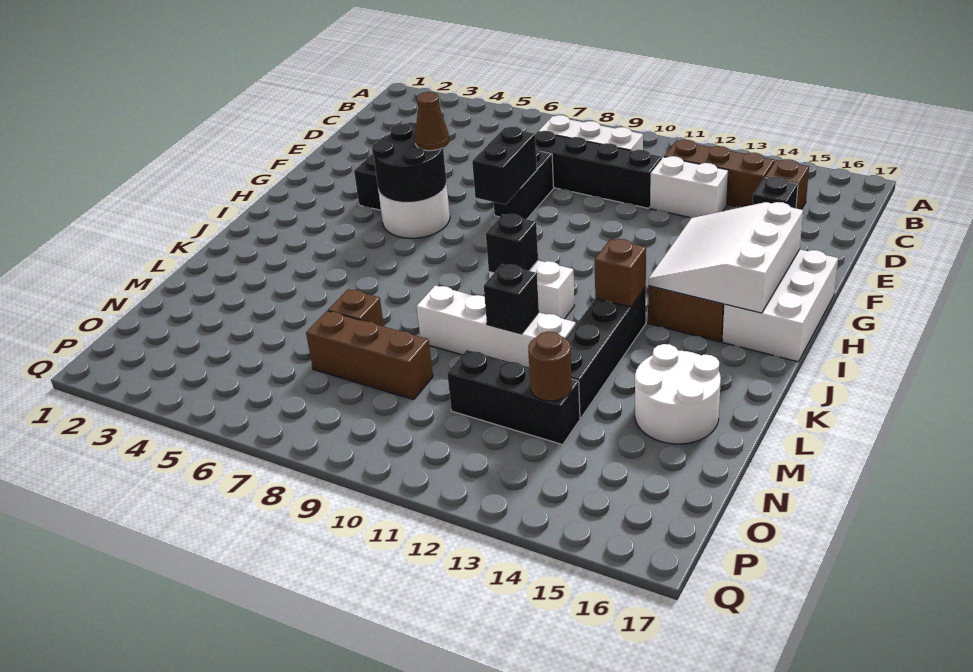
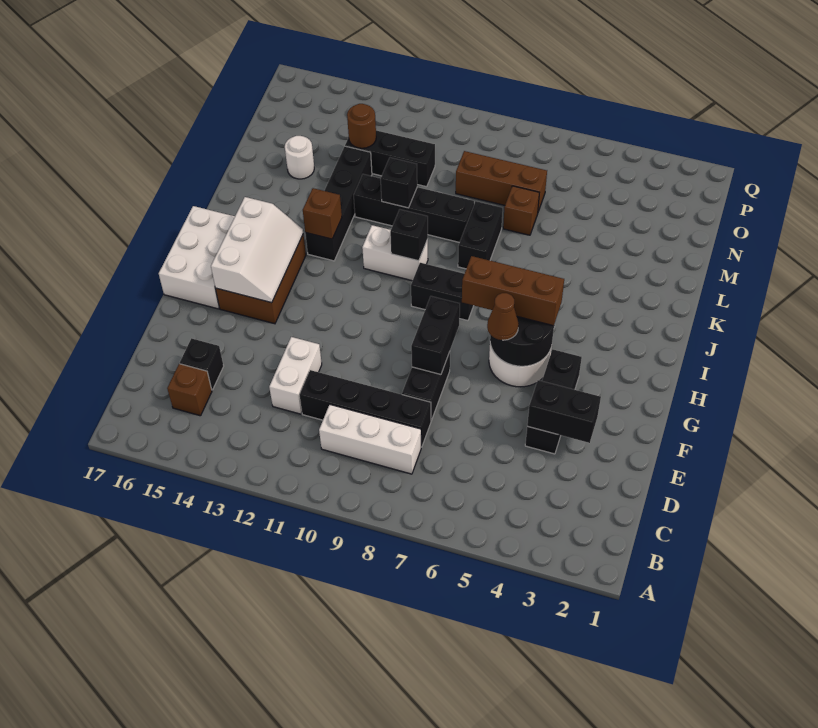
brown brick C12:C14 level 1 -> brown brick H5:H7 level 3
white brick D12:D13 level 1 -> white brick D12:E12 level 1
none -> black brick E3:E4 level 2
white slope G14:I16 level 2 top 16 -> white slope G14:I15 level 2 top 15
none -> black brick I8:I9 level 1
none -> black brick K8:L8 level 1
white brick L9:L12 level 1 -> black brick L9:L12 level 1
white round brick L15:M16 level 1 -> white round brick M15 level 1

